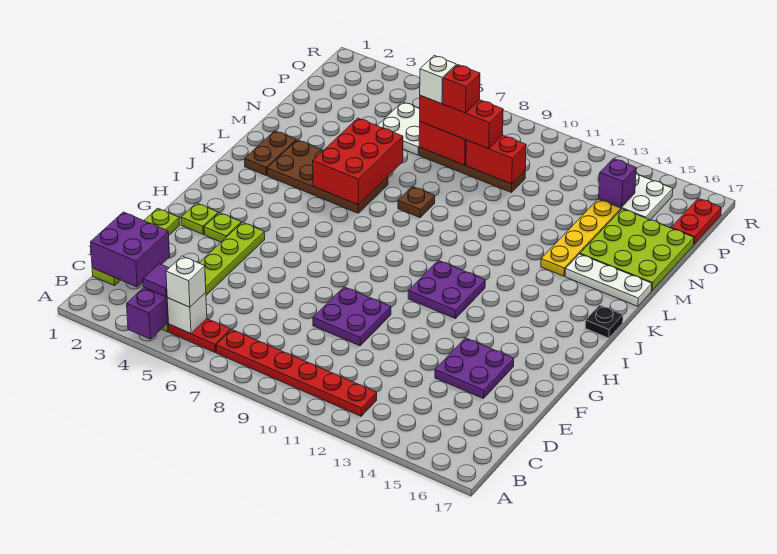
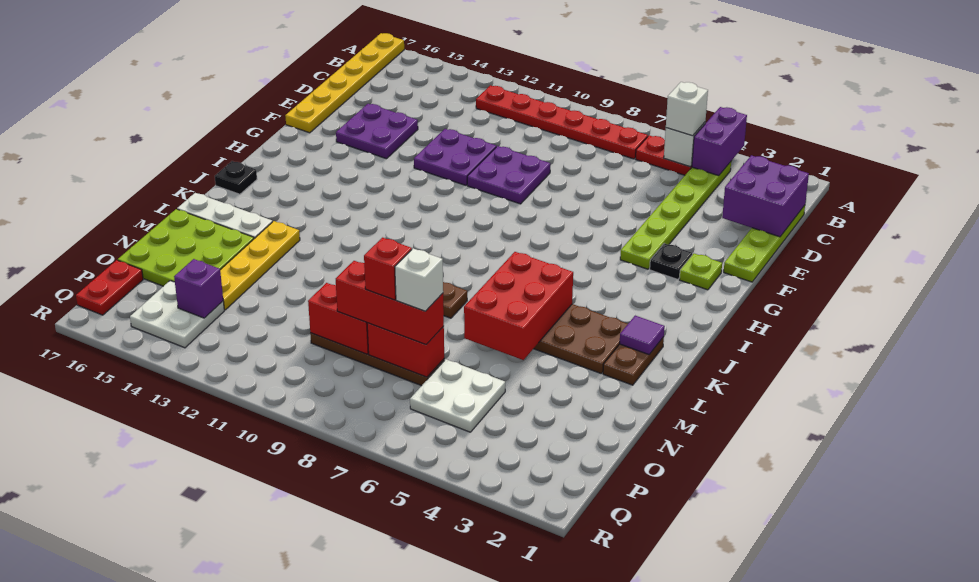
none -> yellow plate A17:F17 level 1
purple tile B4 level 3 -> purple tile K2 level 2
lime plate G3 level 1 -> black plate G3 level 1
purple plate H11:I12 level 1 -> purple plate E11:F12 level 1

